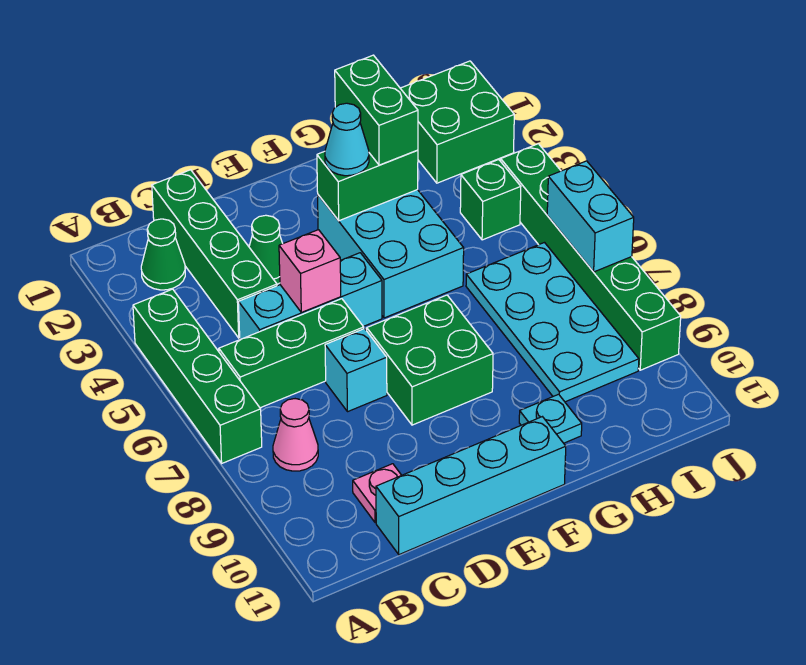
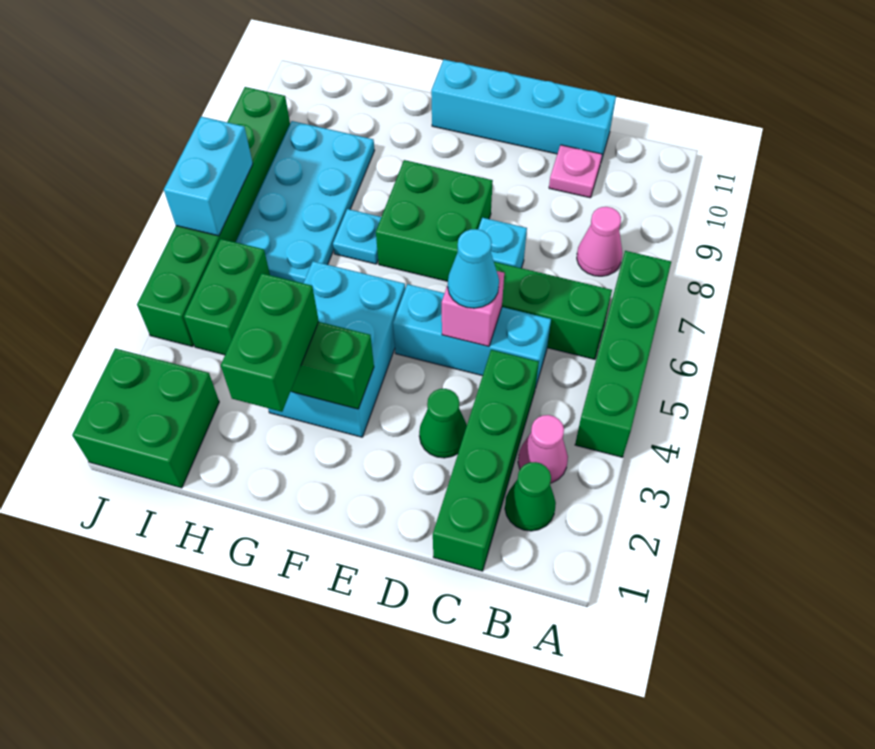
none -> pink cone B3 level 1
cyan cone F3 level 3 -> cyan cone D5 level 3
cyan plate G10 level 1 -> cyan plate G7 level 1
green brick I4 level 1 -> green brick I4:I5 level 1

